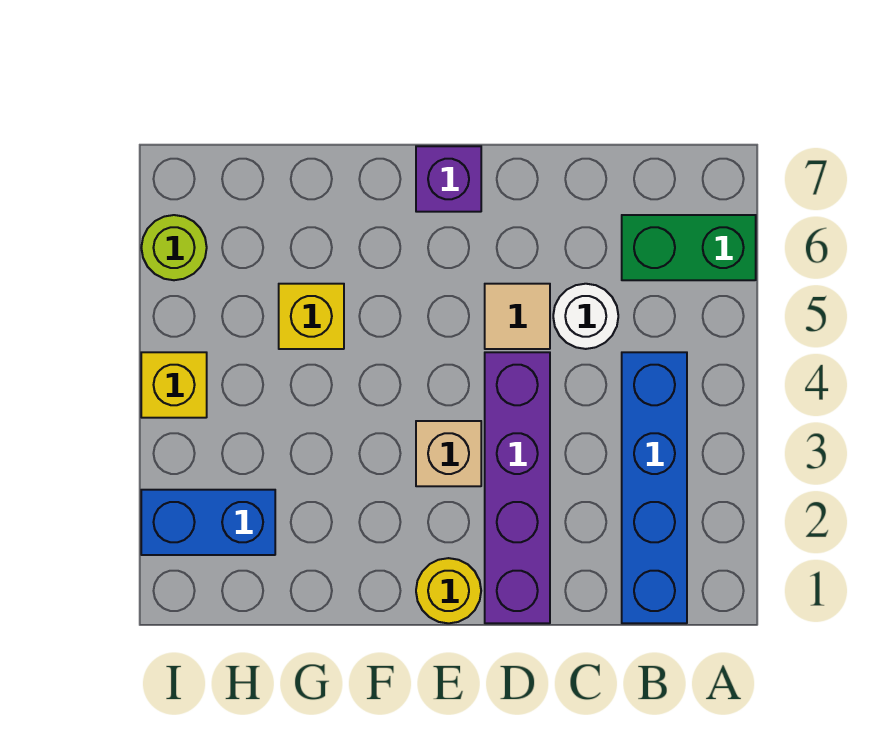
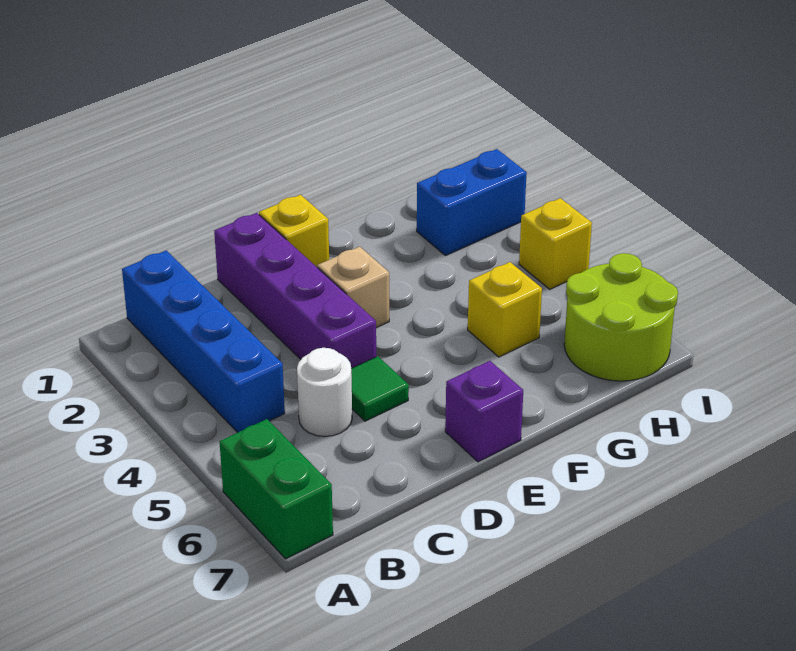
green brick A6:B6 level 1 -> green brick A6:A7 level 1
tan tile D5 level 1 -> green tile D5 level 1
yellow round brick E1 level 1 -> yellow brick E1 level 1
lime round brick I6 level 1 -> lime round brick H6:I7 level 1

